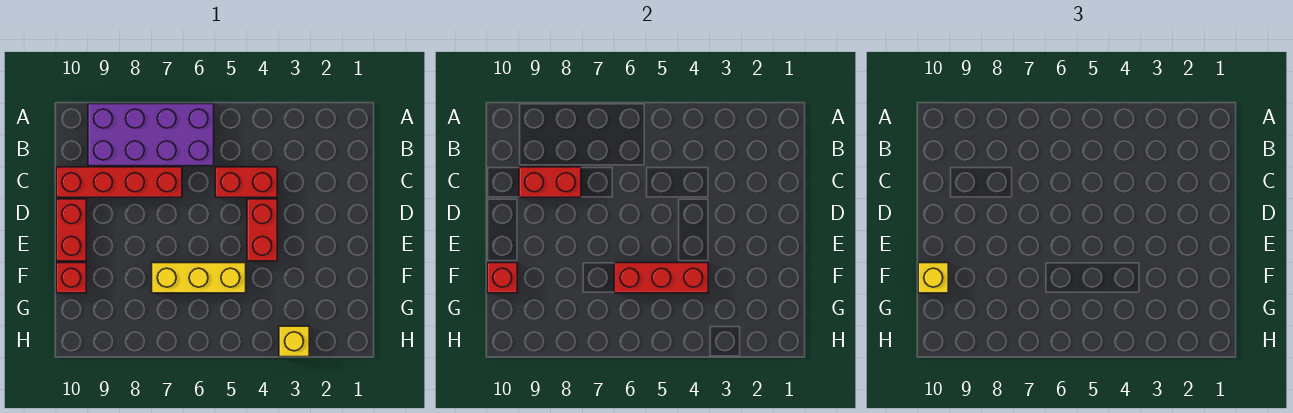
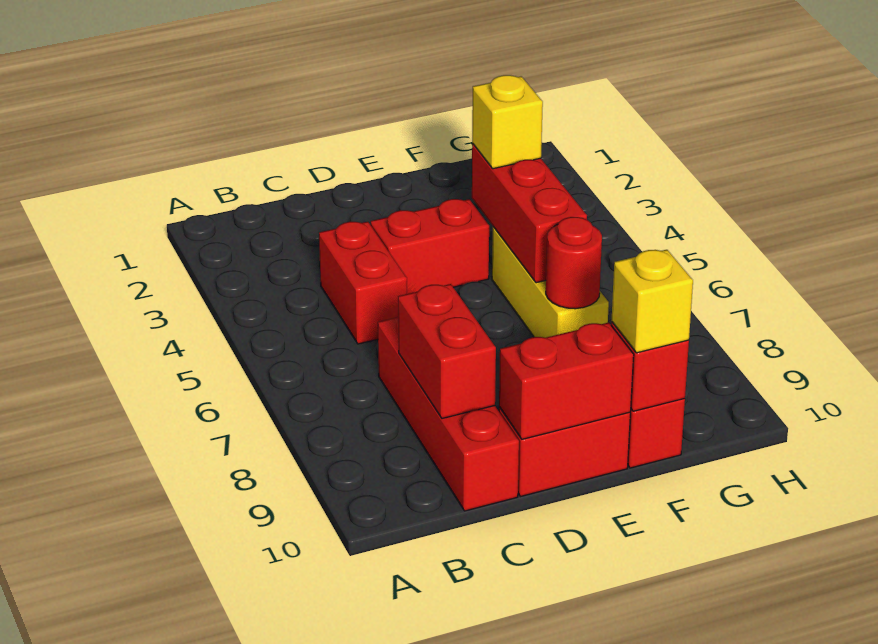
purple brick A6:B9 level 1 -> none
none -> red brick D10:E10 level 2
none -> red round brick F7 level 2
yellow brick H3 level 1 -> yellow brick F4 level 3

